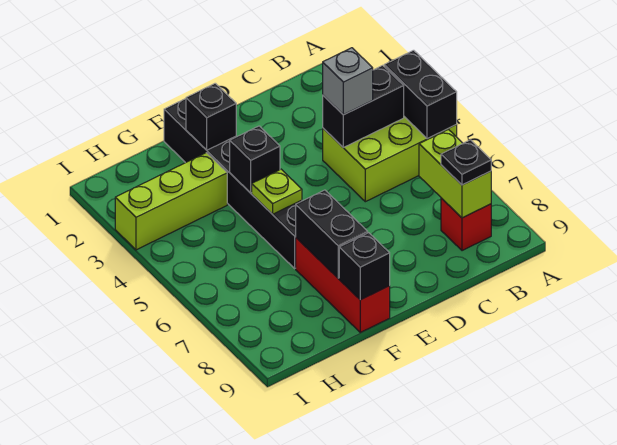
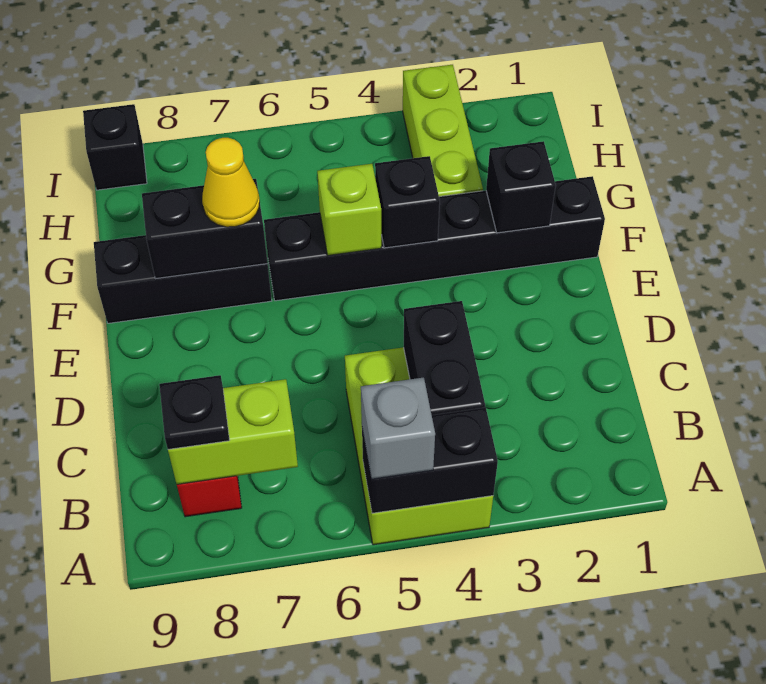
grey brick C4 level 3 -> grey brick A5 level 3
lime plate F5 level 2 -> lime brick F5 level 2
red brick F7:F9 level 1 -> black brick F7:F9 level 1
none -> yellow cone F7 level 3
black brick F9 level 2 -> black brick I9 level 1

